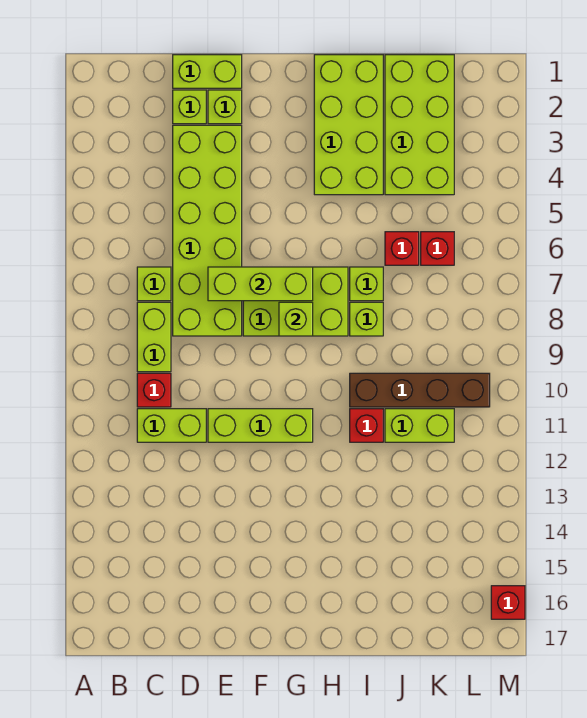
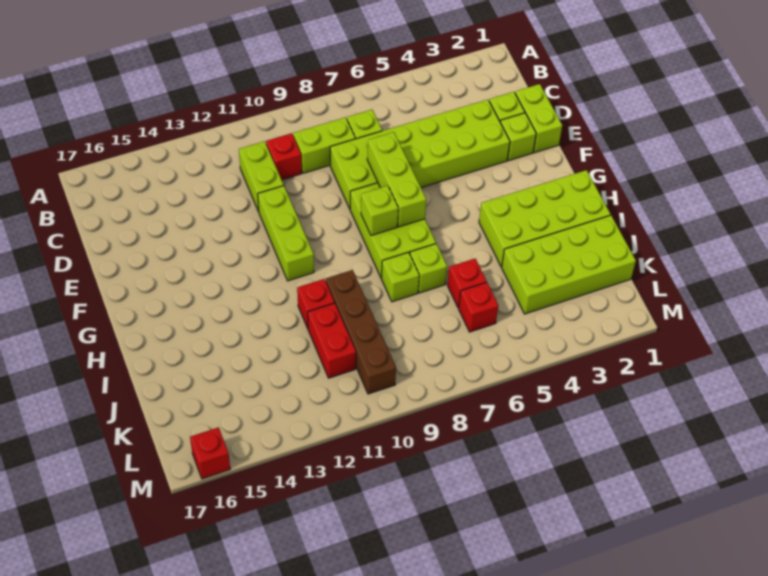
lime brick J11:K11 level 1 -> red brick J11:K11 level 1

